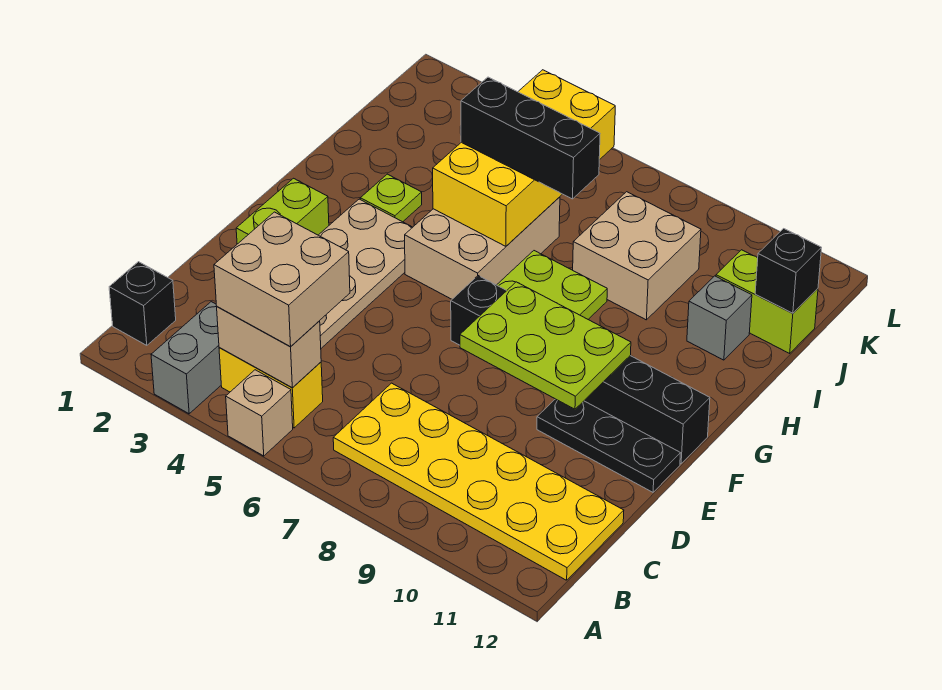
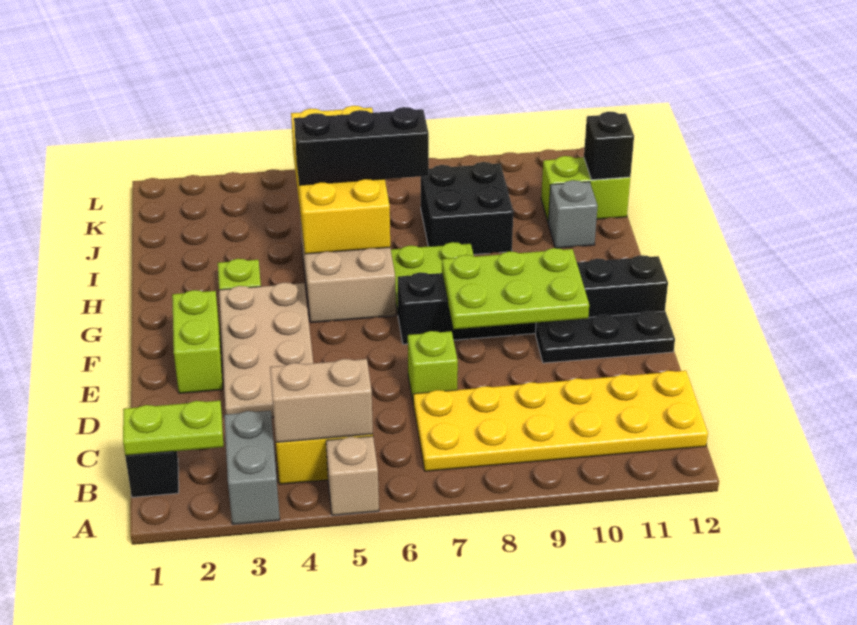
none -> lime plate B1:B2 level 2
tan brick B4:C5 level 3 -> none
none -> lime brick D7 level 1
tan brick I8:J9 level 1 -> black brick I8:J9 level 1

